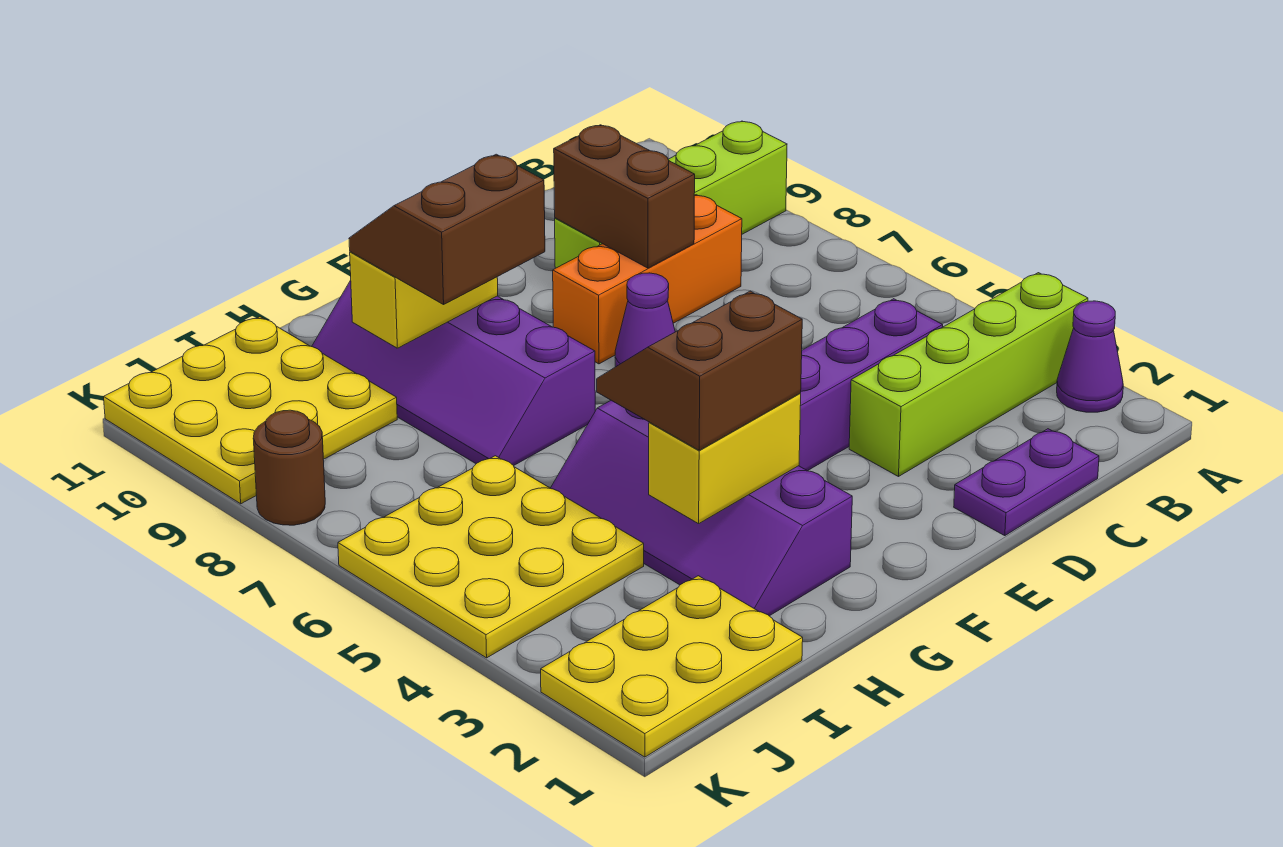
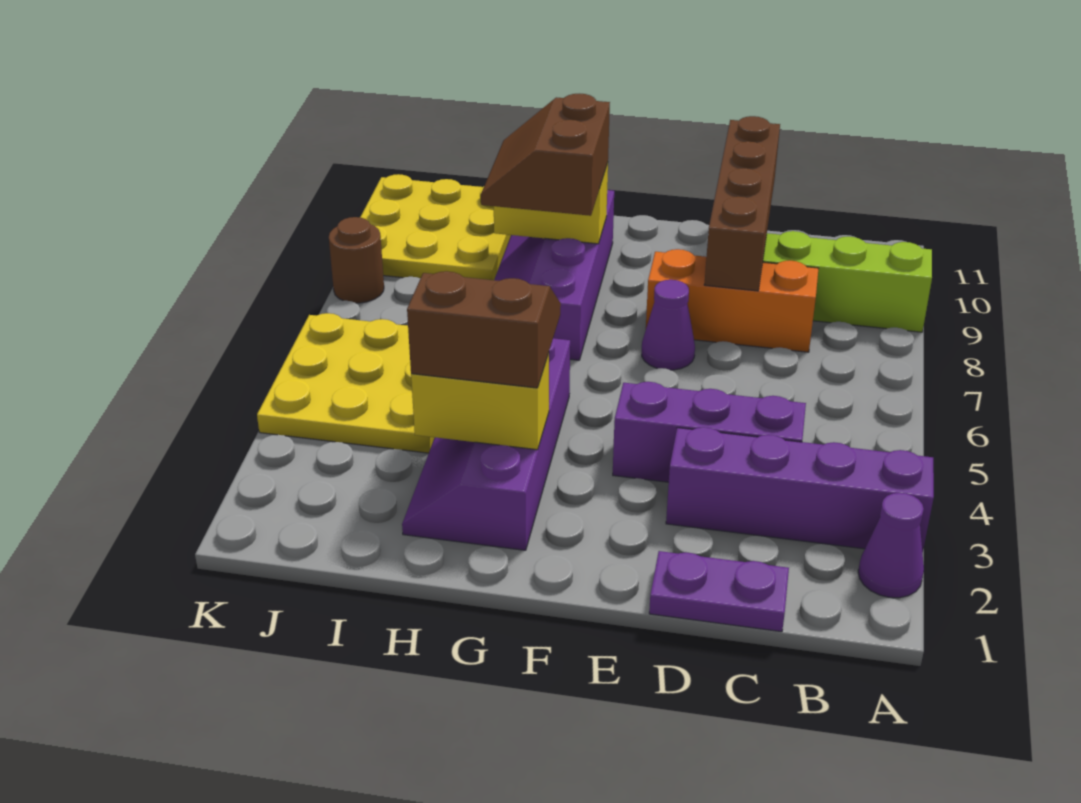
lime brick A3:D3 level 1 -> purple brick A3:D3 level 1
brown brick D8:D9 level 2 -> brown brick D8:D11 level 2
brown slope G8:H9 level 3 top 8 -> brown slope G8:H9 level 3 top G
yellow plate I1:K2 level 1 -> none

